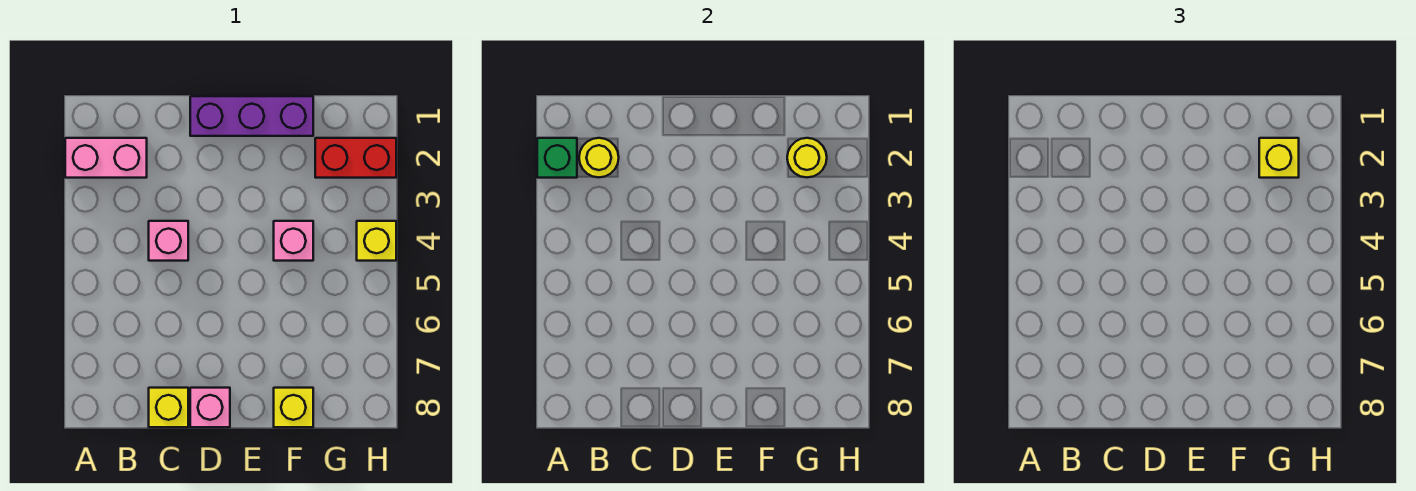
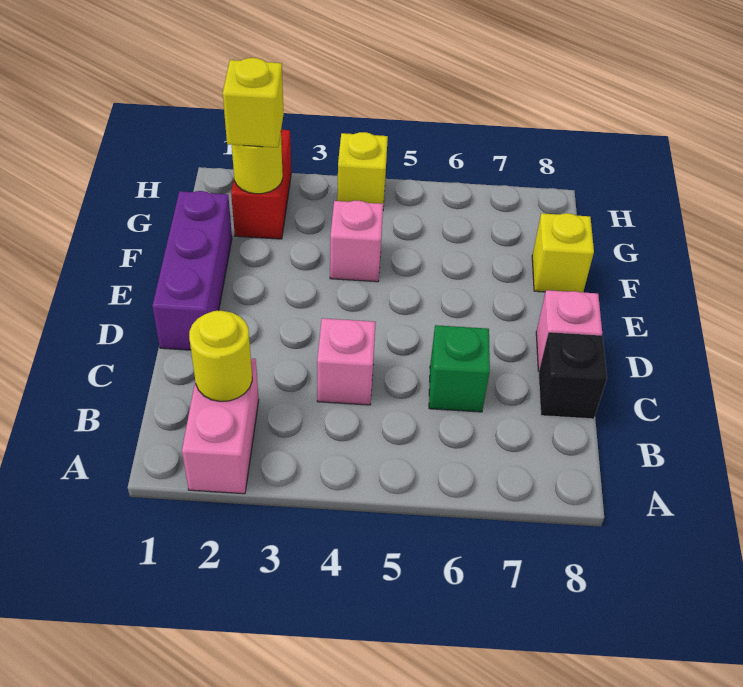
green brick A2 level 2 -> green brick C6 level 1
yellow brick C8 level 1 -> black brick C8 level 1

